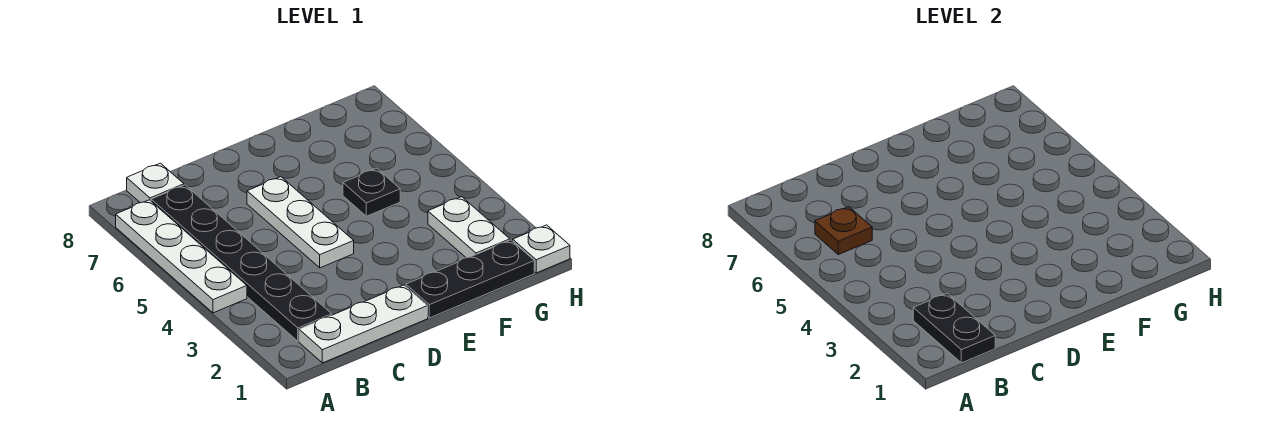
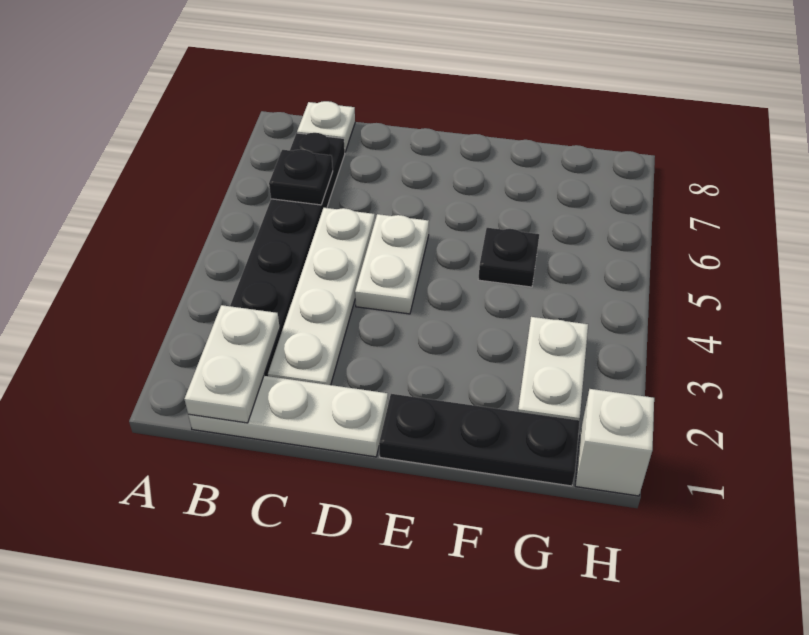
white plate A4:A7 level 1 -> white plate C2:C5 level 1
black plate B1:B2 level 2 -> white plate B1:B2 level 2
brown plate B6 level 2 -> black plate B6 level 2
white plate D4:D6 level 1 -> white plate D4:D5 level 1
white plate H1 level 1 -> white brick H1 level 1

